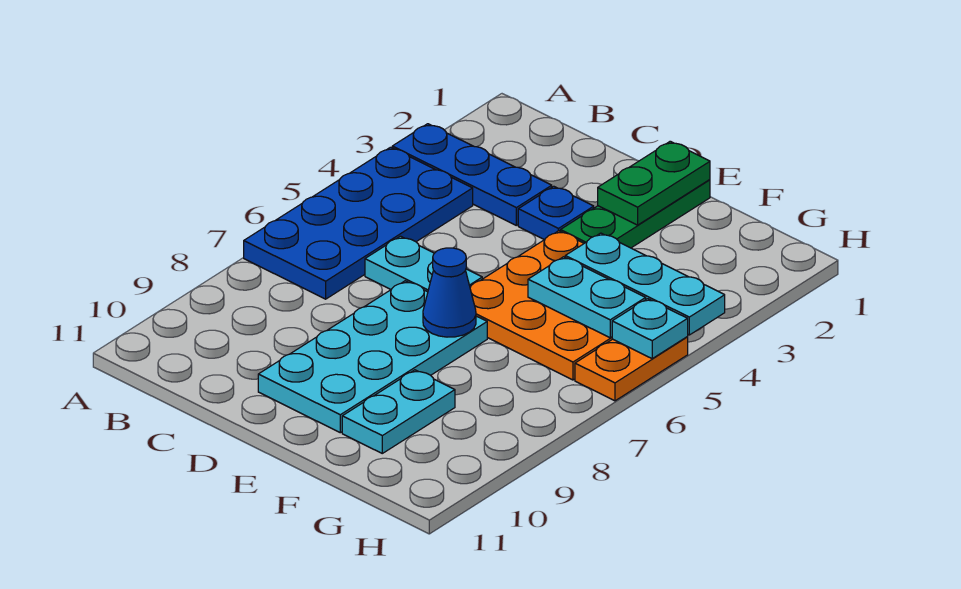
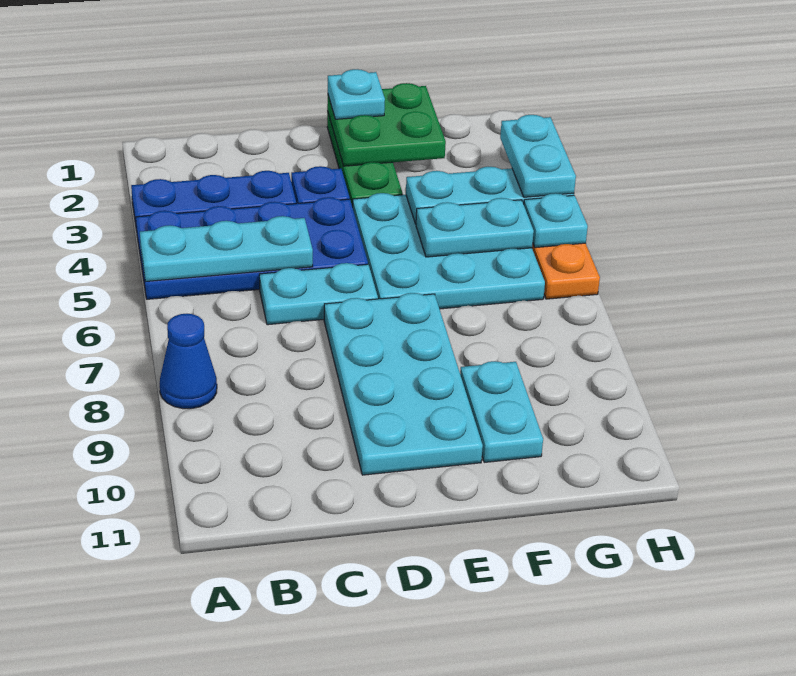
blue plate A4:B7 level 1 -> blue plate A4:D5 level 1
none -> cyan plate A5:C5 level 2
green plate E1:E2 level 2 -> green plate E1:F2 level 2
none -> cyan plate E1 level 3
orange plate E4:G6 level 1 -> cyan plate E4:G6 level 1
blue cone E7 level 2 -> blue cone A8 level 1
none -> cyan plate H3:H4 level 3

